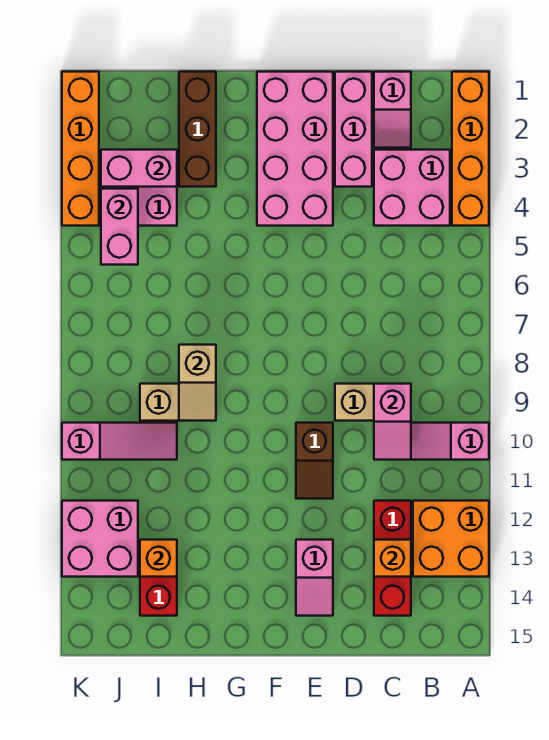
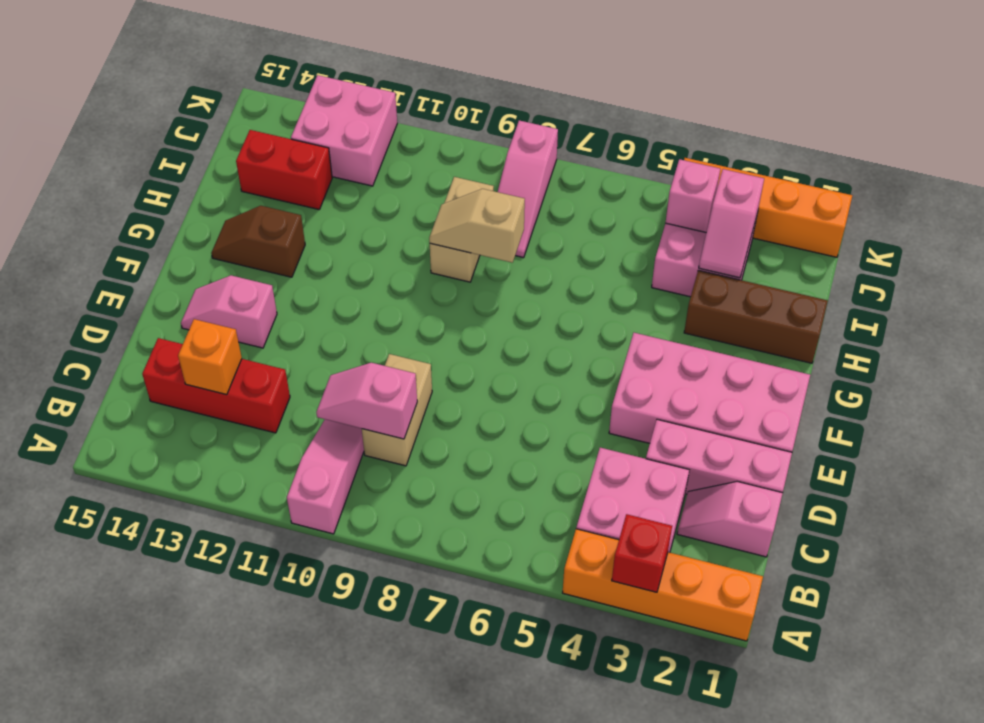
none -> red brick A3 level 2
orange brick A12:B13 level 1 -> none
brown slope E10:E11 level 1 top 10 -> brown slope G13:G14 level 1 top 13
pink brick I3:J3 level 2 -> pink slope I3:J3 level 2 top J
pink slope I10:K10 level 1 top K -> pink slope I8:K8 level 1 top K
orange brick I13 level 2 -> none
pink brick J4:J5 level 2 -> pink brick J4 level 2

